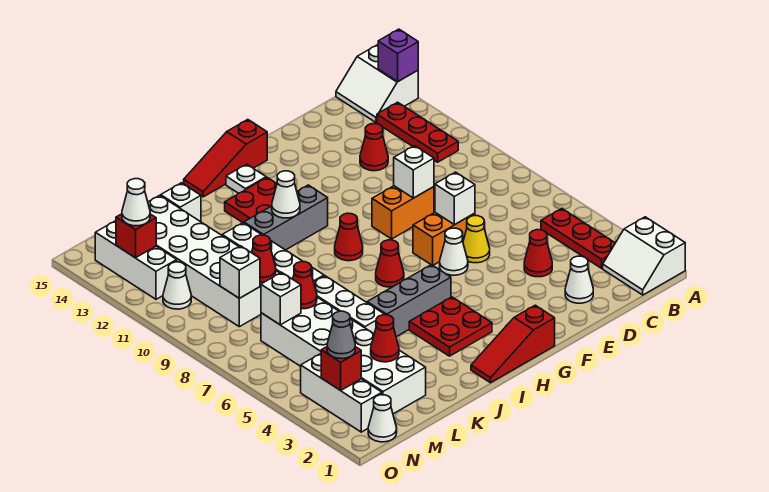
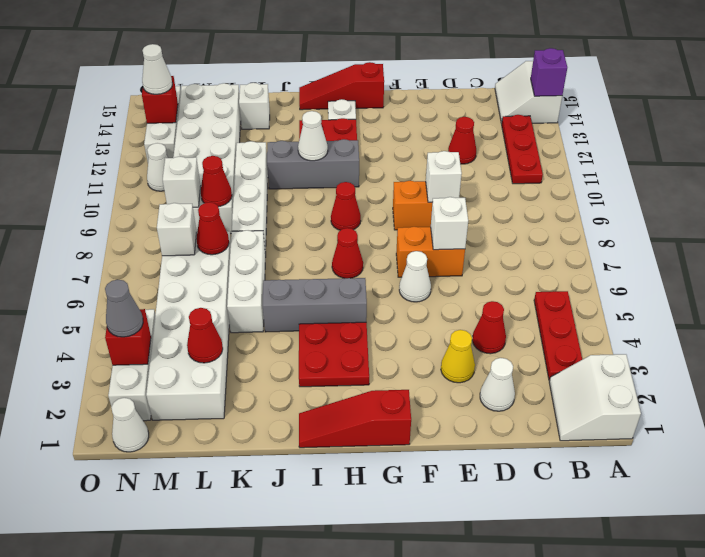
yellow cone E6 level 1 -> yellow cone E3 level 1

